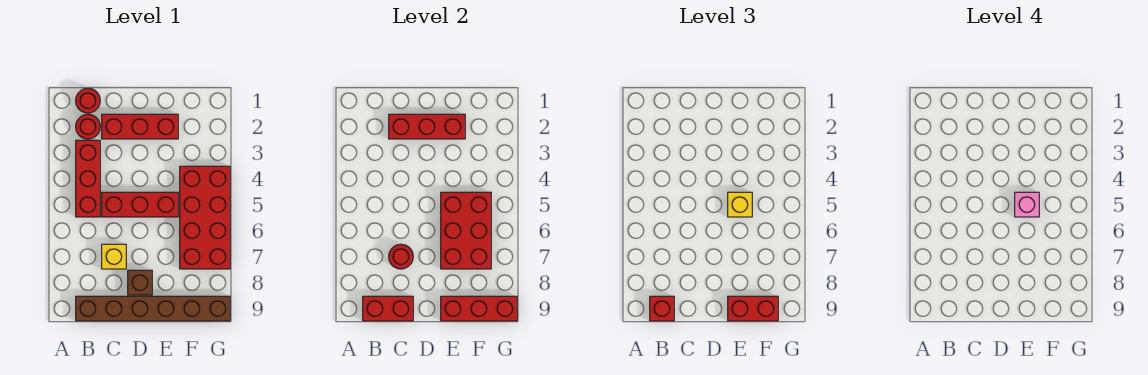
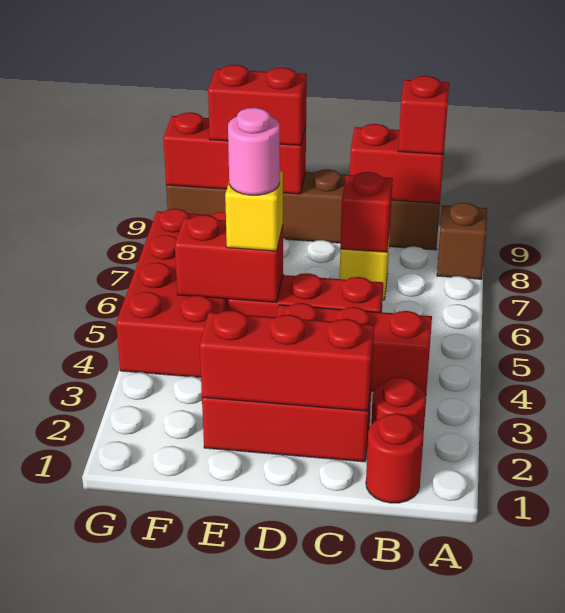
red brick B3:B5 level 1 -> red brick B4:D4 level 1
red round brick C7 level 2 -> red brick C7 level 2
brown brick D8 level 1 -> brown brick A8 level 1
red brick E5:F7 level 2 -> red brick E5:F5 level 2
pink brick E5 level 4 -> pink round brick E5 level 4

